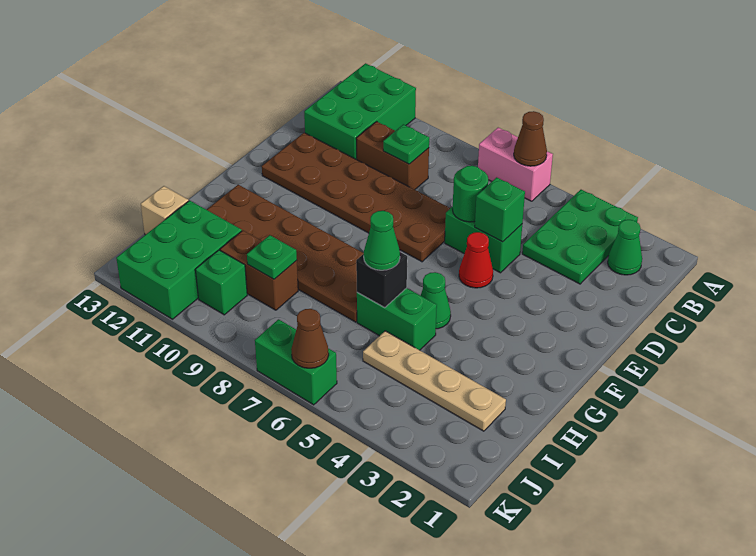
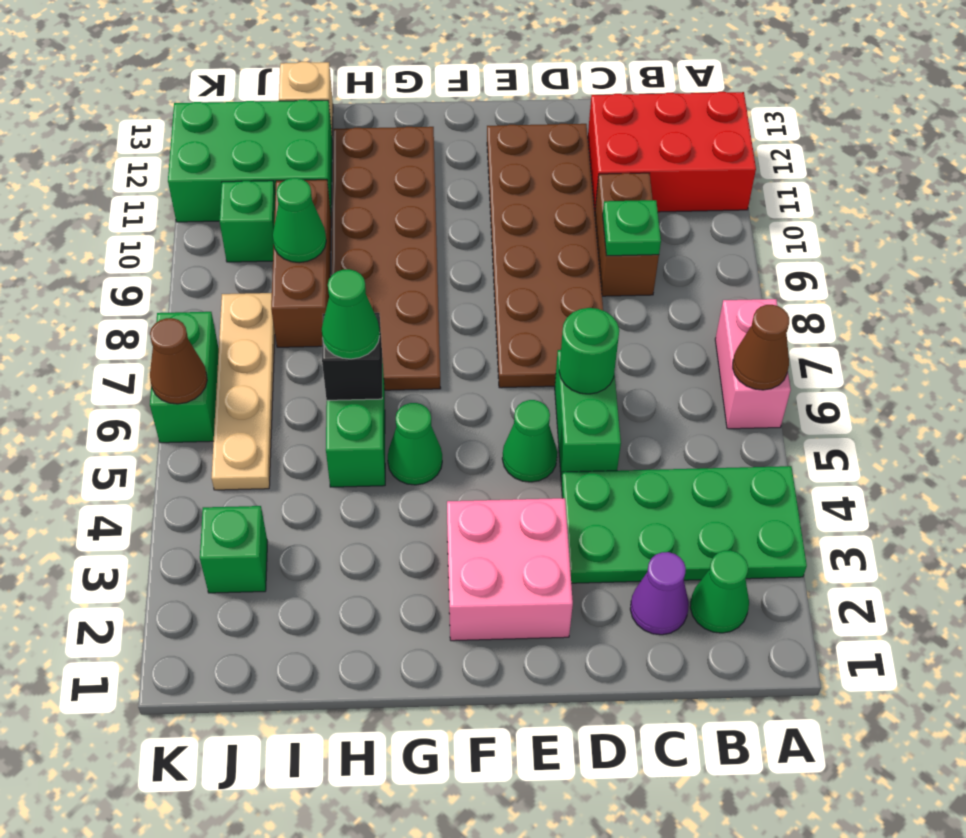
green plate A3:C4 level 1 -> green plate A3:D4 level 1
green brick A11:C12 level 1 -> red brick A11:C12 level 1
none -> purple cone C2 level 1
green brick D5 level 2 -> green brick J3 level 1
none -> pink brick E2:F3 level 1
red cone E5 level 1 -> green cone E5 level 1
tan plate I2:I5 level 1 -> tan plate J5:J8 level 1
brown brick I9:I10 level 1 -> brown brick I8:I10 level 1
green plate I9 level 2 -> green cone I9 level 2

